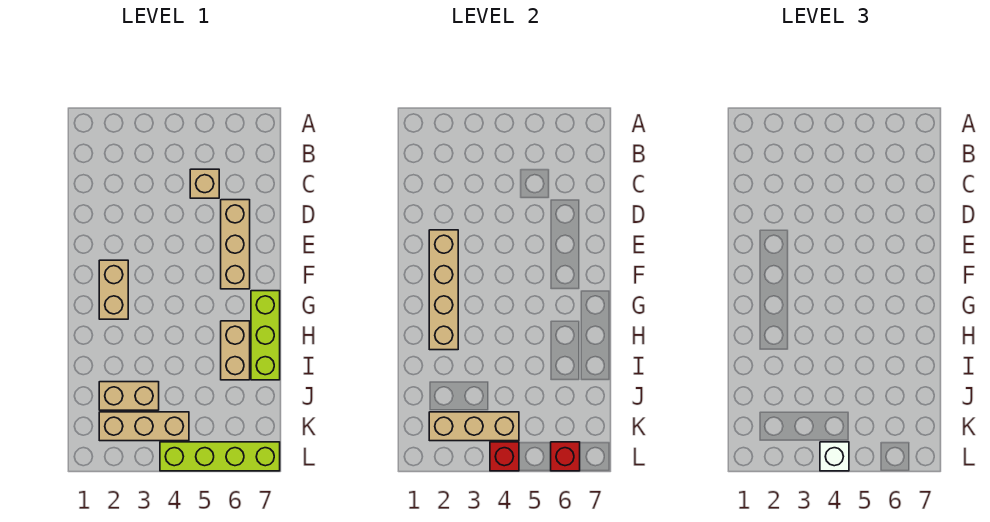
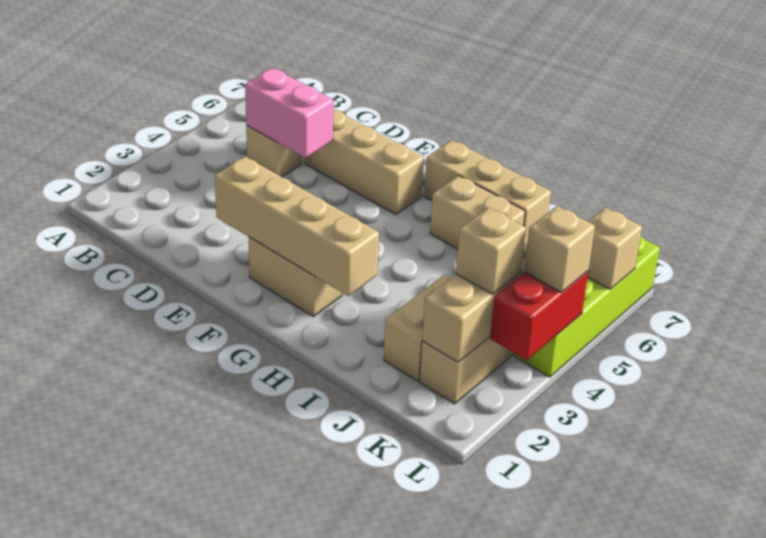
none -> pink brick C5:D5 level 2
lime brick G7:I7 level 1 -> tan brick G7:I7 level 1
none -> tan brick K3 level 3
red brick L4 level 2 -> red brick L3:L4 level 2
white brick L4 level 3 -> tan brick L4 level 3
red brick L6 level 2 -> tan brick L6 level 2

